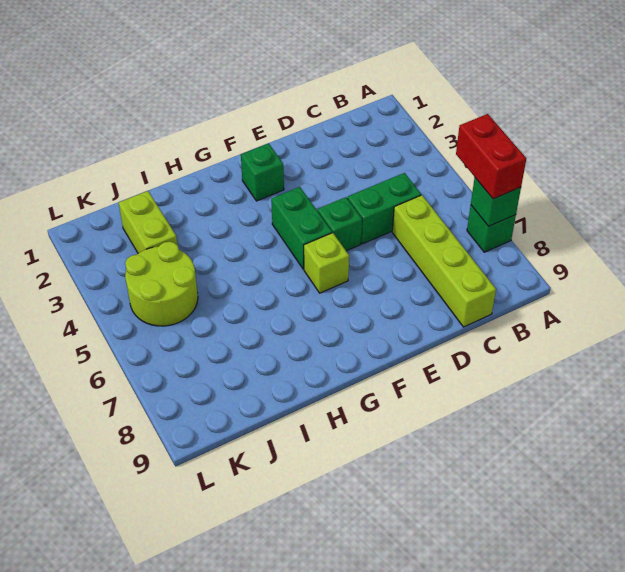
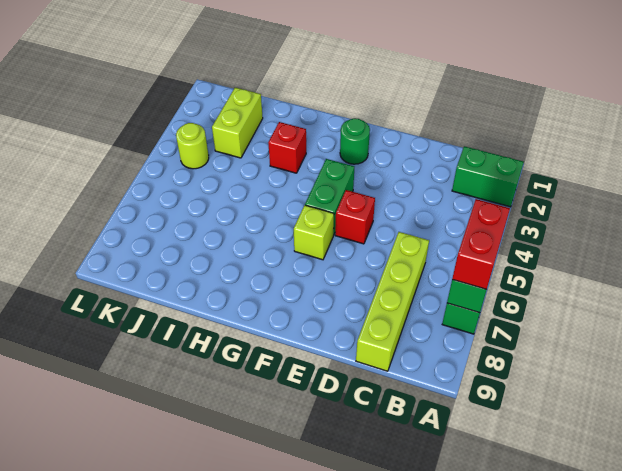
green brick C5:D5 level 1 -> green brick A2:B2 level 1
green brick E5 level 1 -> red brick E5 level 1
green brick F2 level 1 -> green round brick F2 level 1
none -> red brick H3 level 1
lime round brick J4:K5 level 1 -> lime round brick K4 level 1

